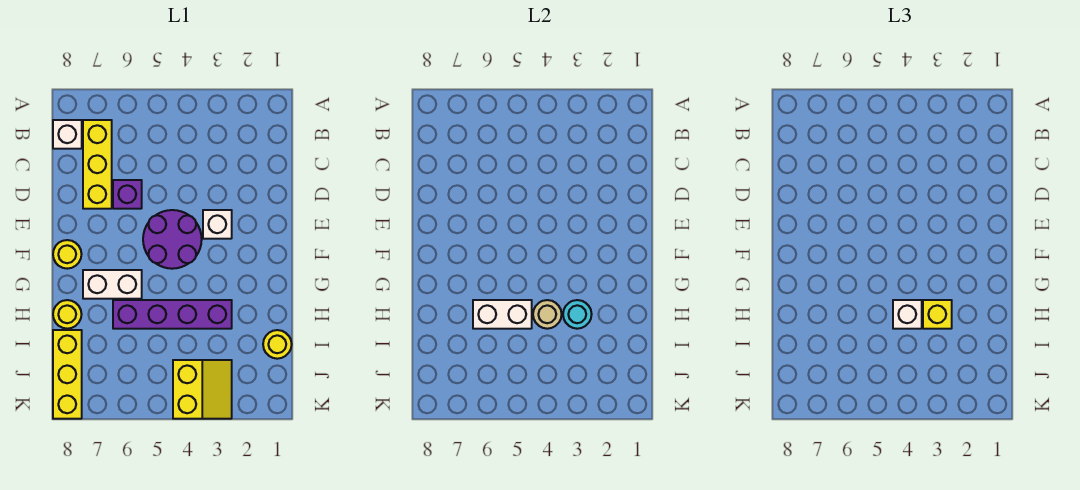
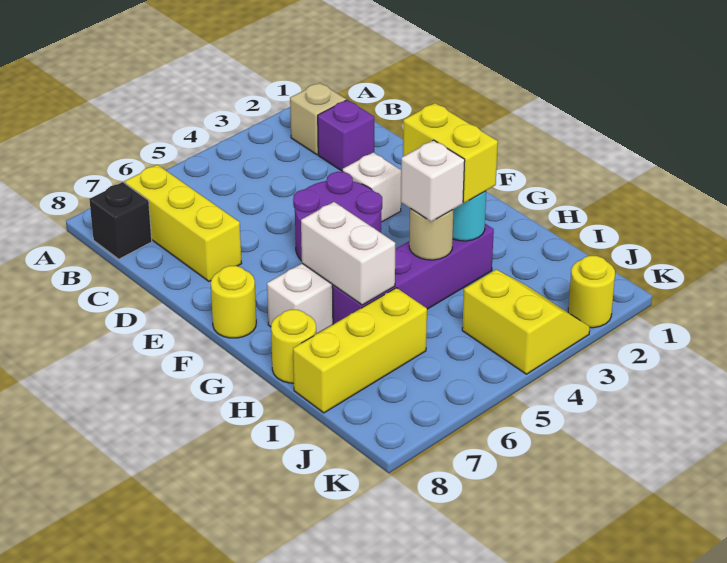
none -> tan brick B2 level 1
white brick B8 level 1 -> black brick B8 level 1
purple brick D6 level 1 -> purple brick C2 level 1
yellow brick H3 level 3 -> yellow brick G3:H3 level 3
white brick H5:H6 level 2 -> white brick G6:H6 level 2
yellow round brick I1 level 1 -> yellow round brick K2 level 1
yellow brick I8:K8 level 1 -> yellow brick I6:I8 level 1

